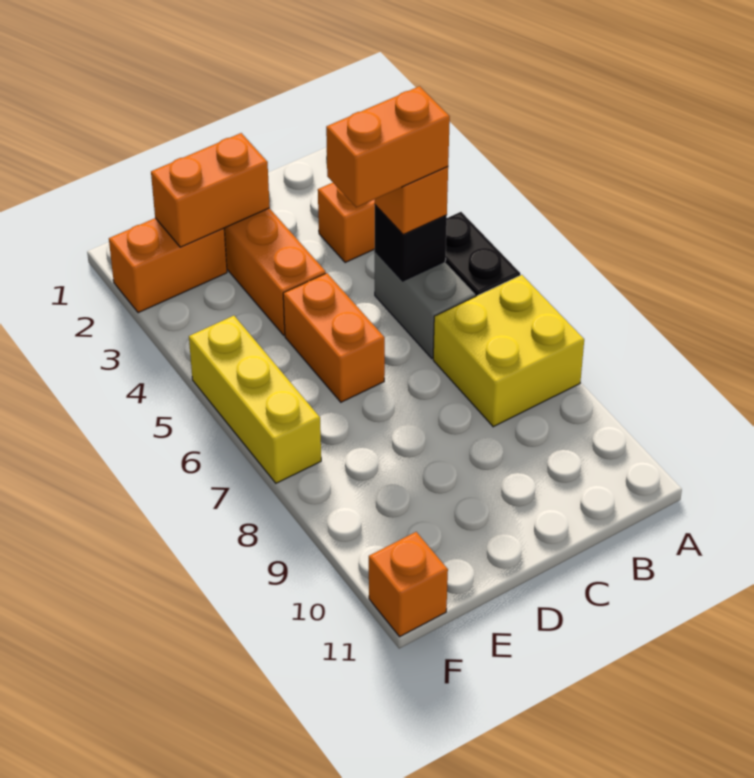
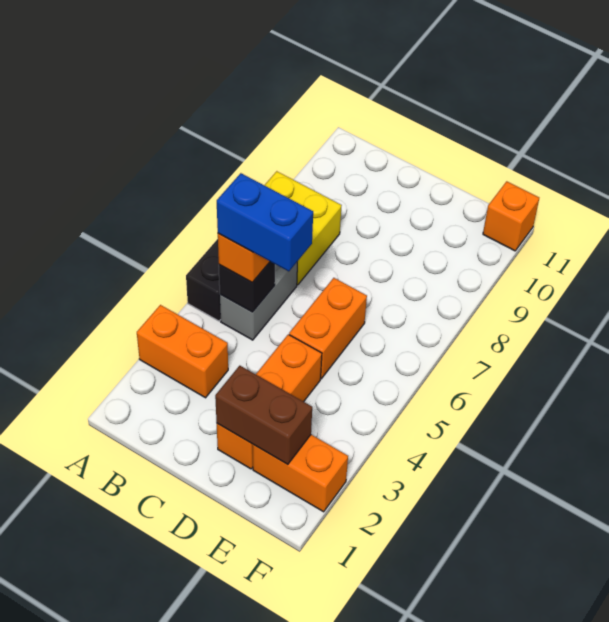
orange brick B5:C5 level 4 -> blue brick B5:C5 level 4
orange brick D2:E2 level 2 -> brown brick D2:E2 level 2
yellow brick F5:F7 level 1 -> none

